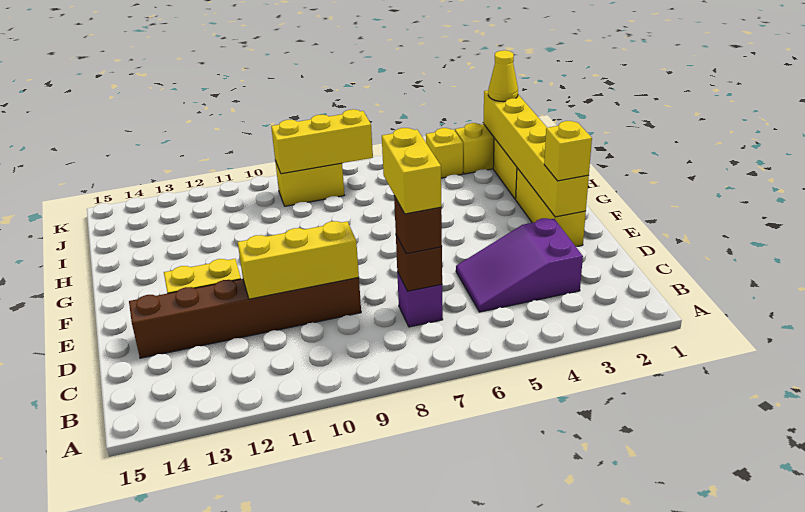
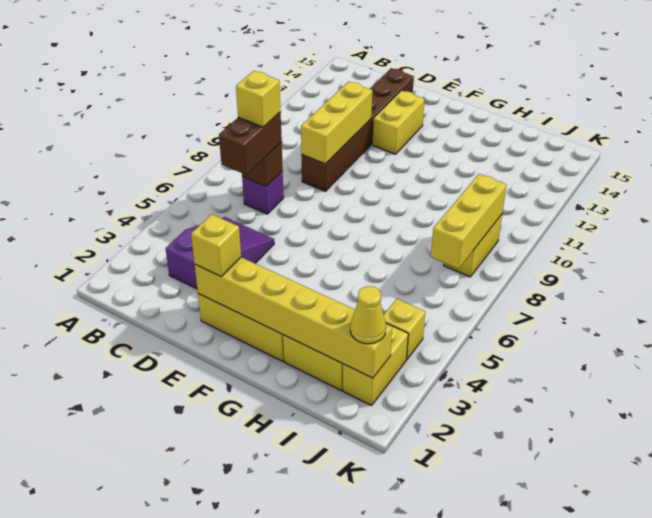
brown brick C7 level 3 -> brown brick C6:C7 level 3
yellow brick C7:D7 level 4 -> yellow brick C7 level 4

